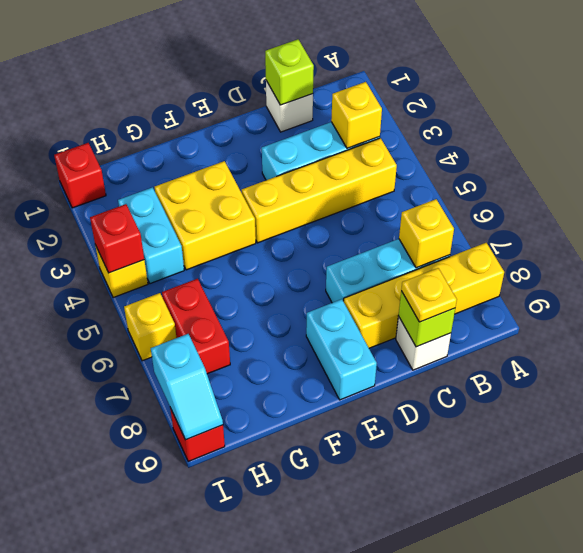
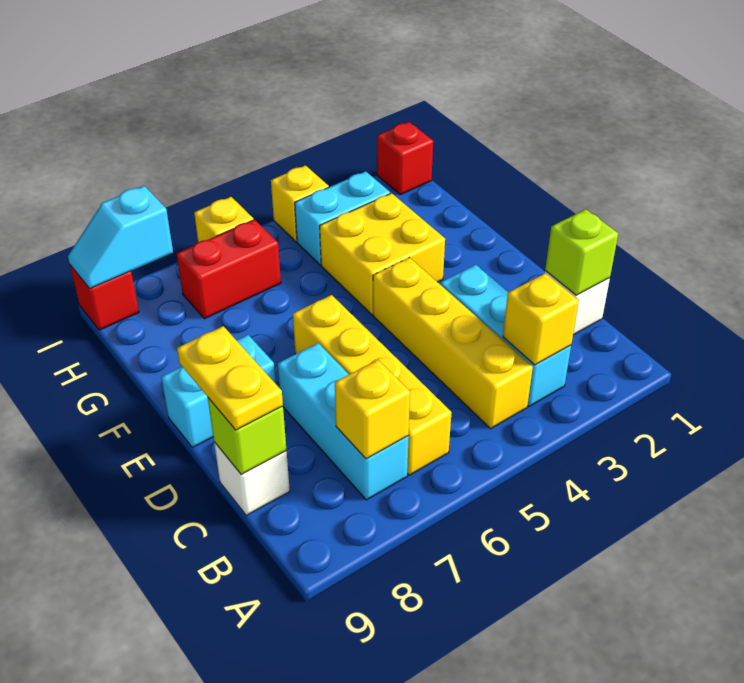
yellow brick A8:D8 level 1 -> yellow brick B6:E6 level 1
yellow plate C9 level 3 -> yellow plate C9:D9 level 3
red brick I4 level 2 -> none

